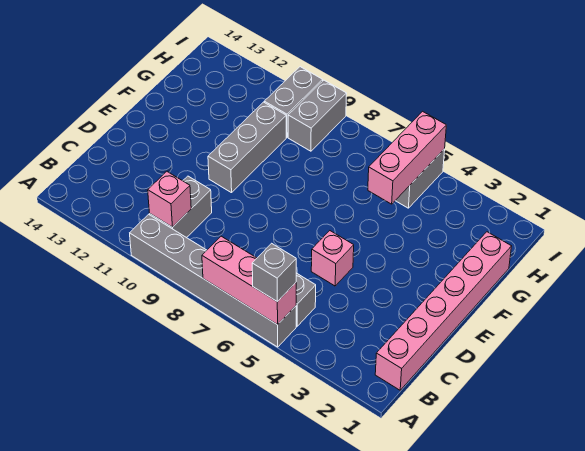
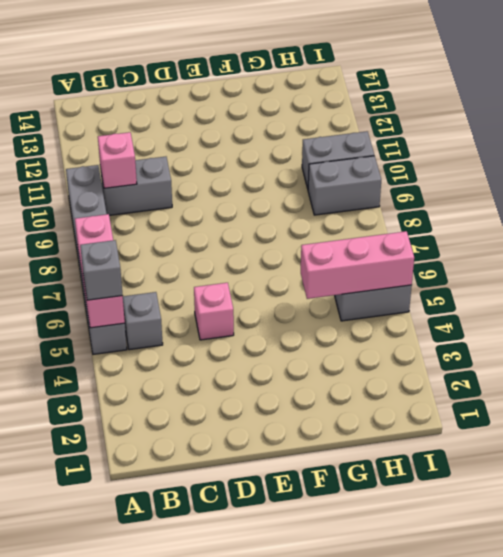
pink brick B1:G1 level 1 -> none
grey brick E10:G10 level 1 -> none

